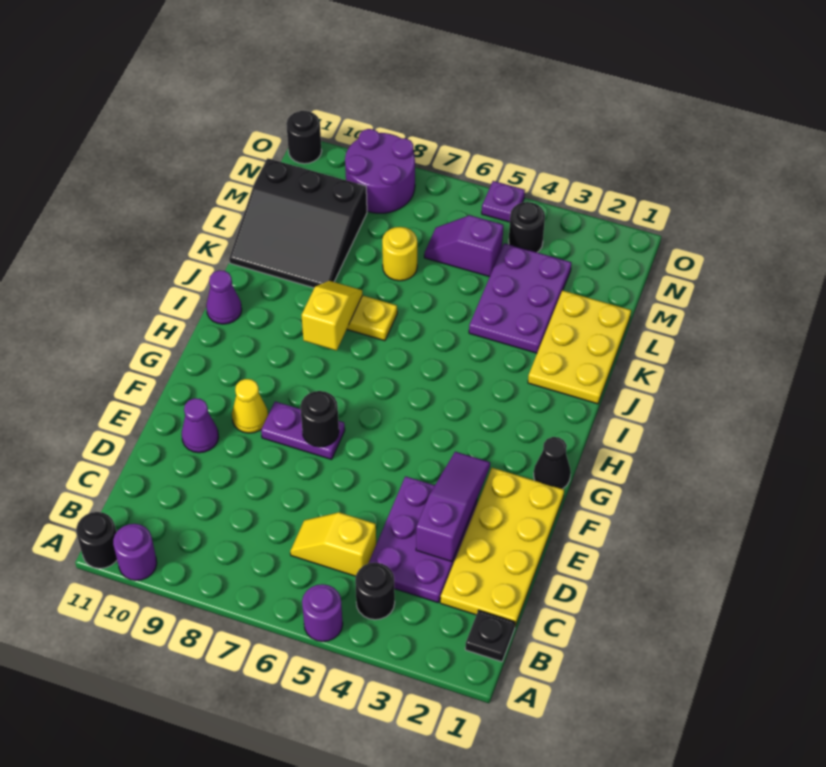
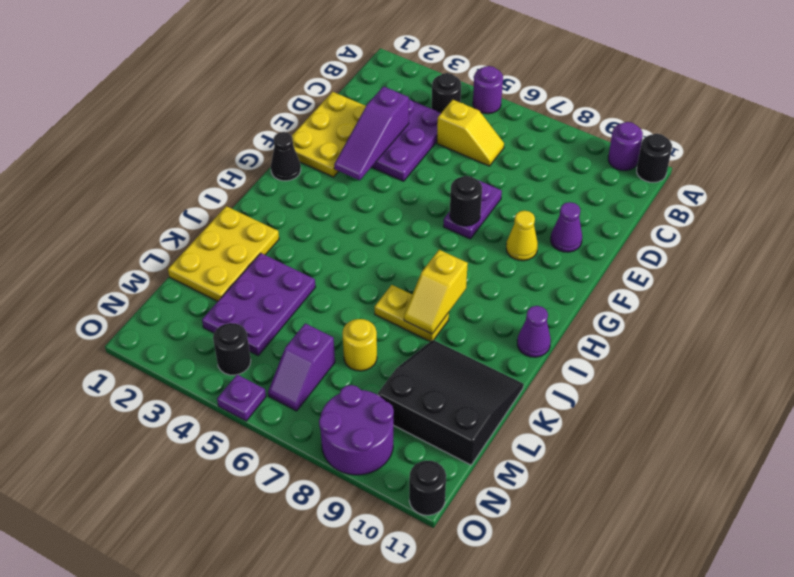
black plate B1 level 1 -> none
yellow plate C1:F2 level 1 -> yellow plate D1:F2 level 1
purple plate F7:F8 level 1 -> purple plate E7:F7 level 1
purple slope M5:M6 level 1 top 5 -> purple slope M6:N6 level 1 top M

